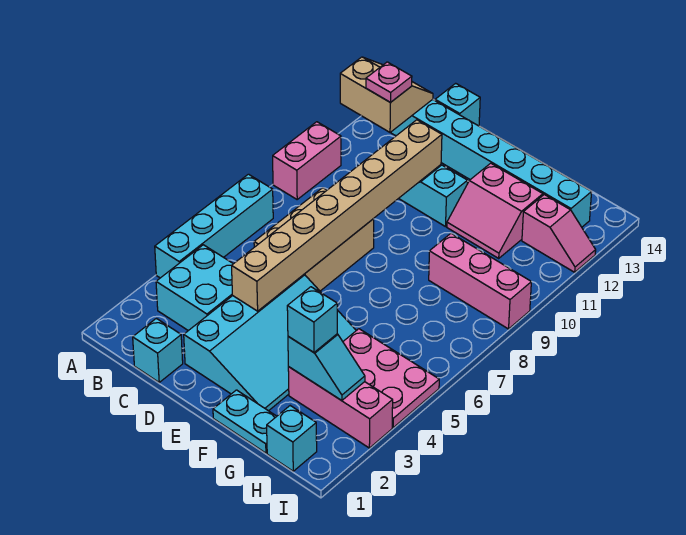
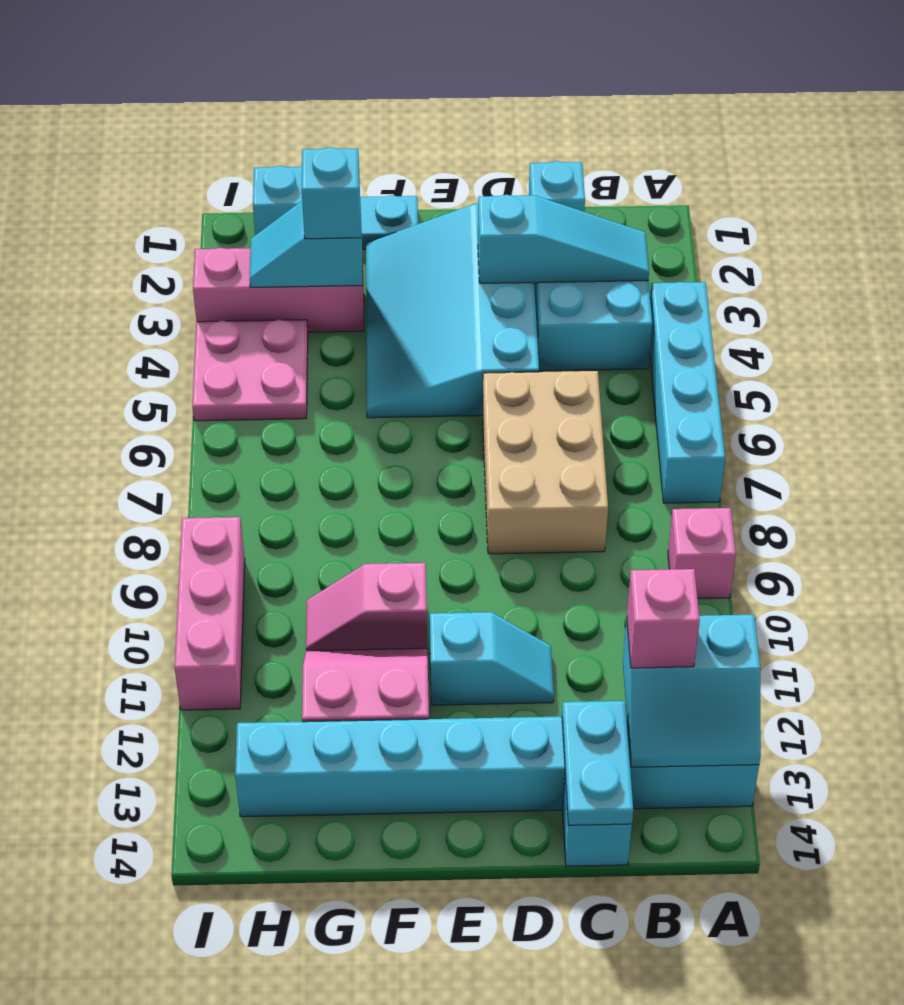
pink brick A9:A10 level 1 -> pink brick A9 level 1
tan slope A12:B13 level 2 top 12 -> cyan slope A12:B13 level 2 top 12
none -> cyan slope B3:D3 level 2 top D
pink plate B12 level 3 -> pink brick B12 level 3
none -> cyan plate C13:C14 level 2
tan brick D4:D11 level 2 -> none
pink plate G4:I5 level 1 -> pink plate H4:I5 level 1
pink brick G9:I9 level 1 -> pink brick I9:I11 level 1
pink slope H12:I12 level 1 top H -> pink slope F10:G10 level 1 top F

